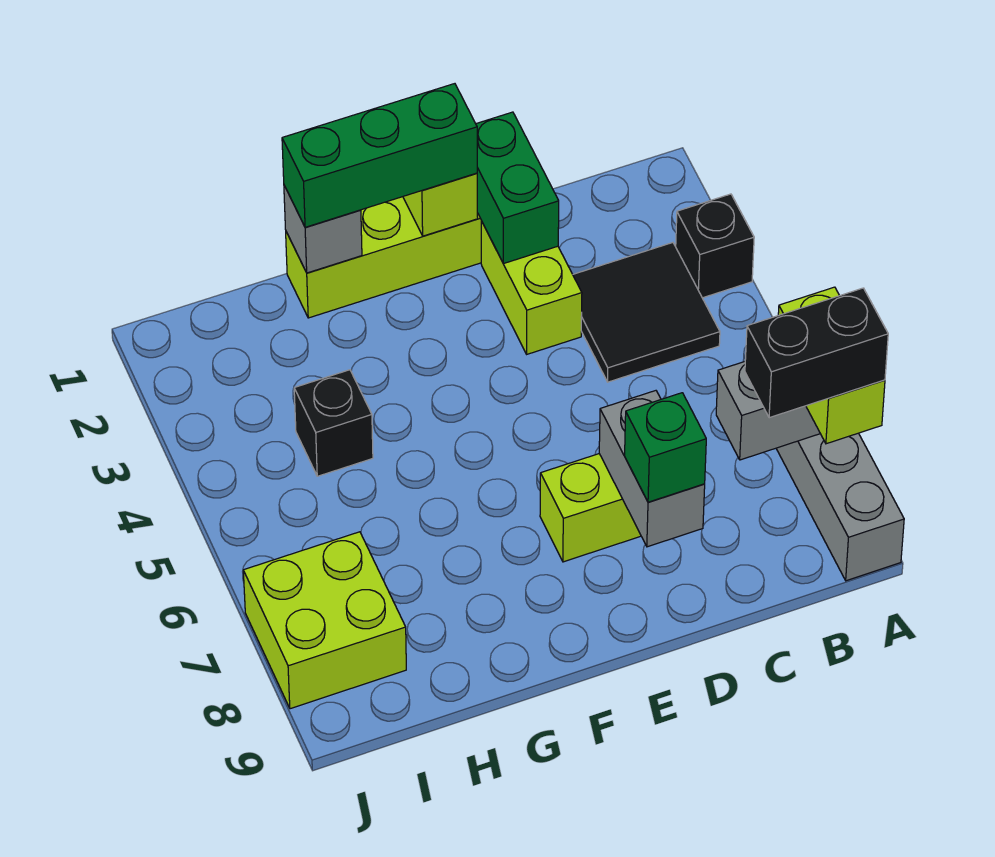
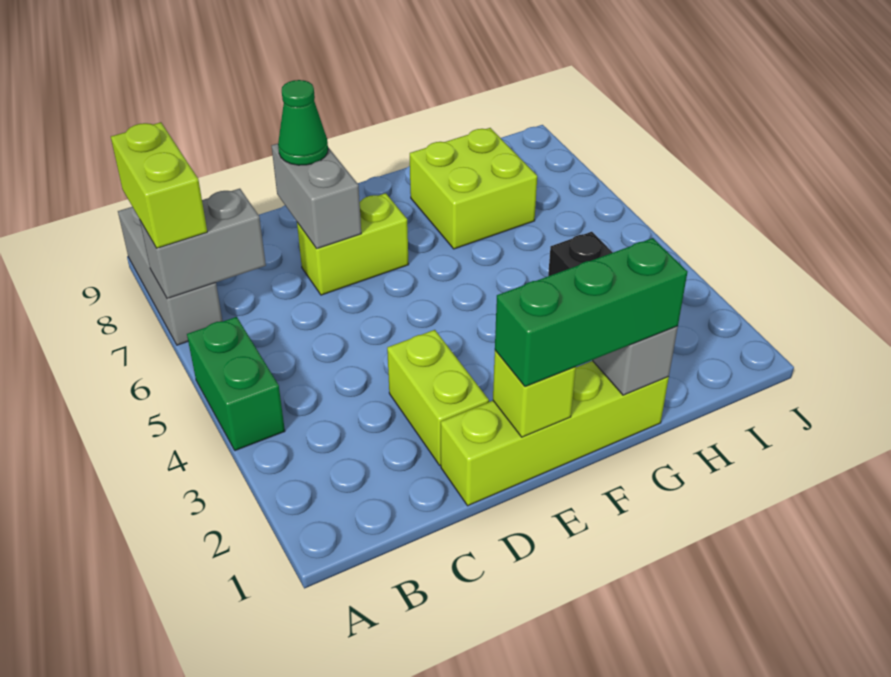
black brick A3 level 1 -> none
black brick A8:B8 level 4 -> none
black tile B3:C4 level 1 -> none
green brick D1:D2 level 2 -> green brick A4:A5 level 1
green brick D8 level 3 -> green cone D8 level 3
lime brick I7:J8 level 1 -> lime brick G7:H8 level 1

